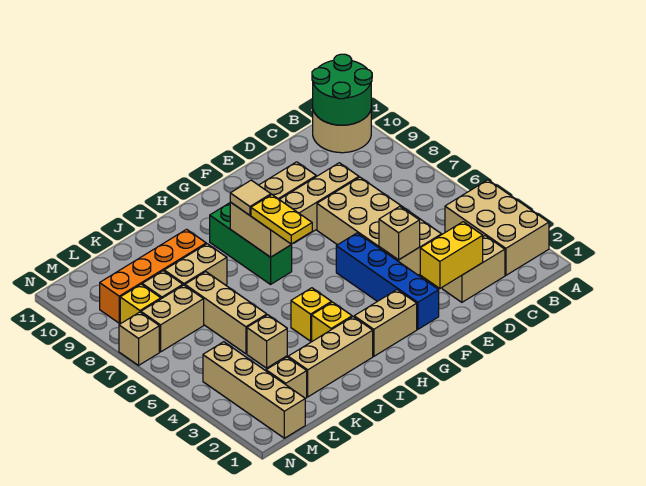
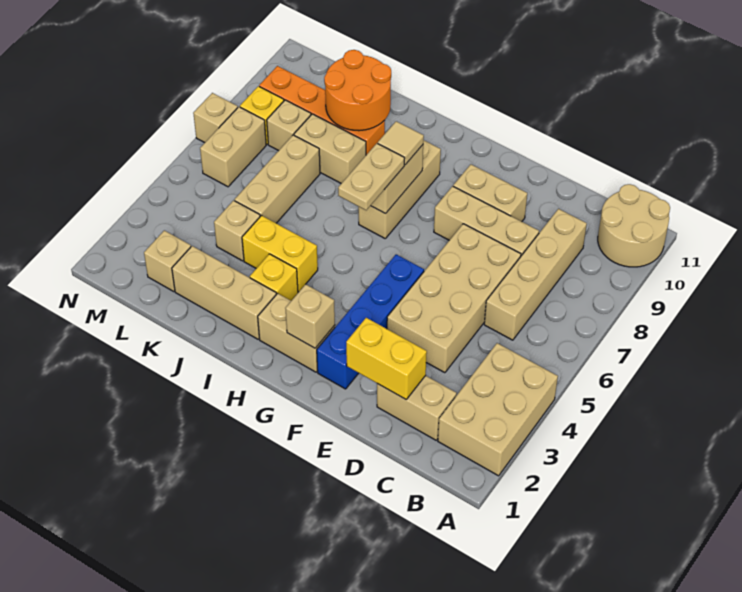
green round brick A10:B11 level 2 -> none
tan brick E4 level 2 -> tan brick G2 level 2
yellow plate H6:H7 level 3 -> tan plate H6:H7 level 3
green brick H7:H9 level 1 -> tan brick H7:H9 level 1
yellow brick I4 level 1 -> yellow brick I4:J4 level 1
none -> orange round brick J9:K10 level 2
tan brick L7:M7 level 1 -> tan brick M6:M7 level 1
tan brick M1:M4 level 1 -> tan brick C6:C9 level 1

